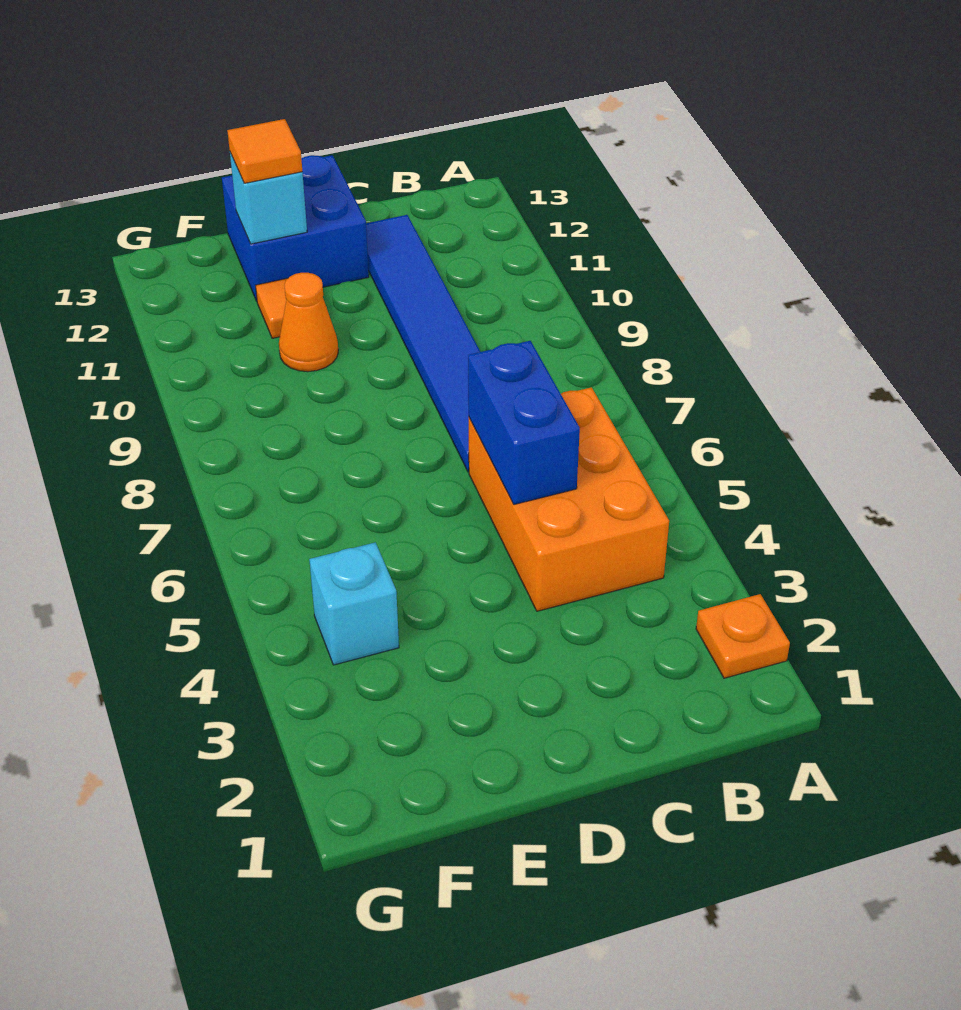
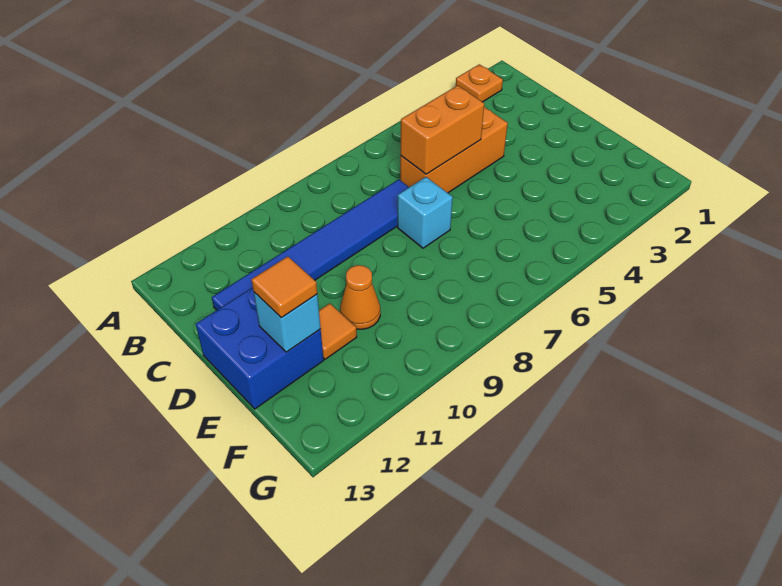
orange brick B4:C6 level 1 -> orange brick C4:C6 level 1
blue brick C5:C6 level 2 -> orange brick C5:C6 level 2
cyan brick F4 level 1 -> cyan brick D7 level 1

